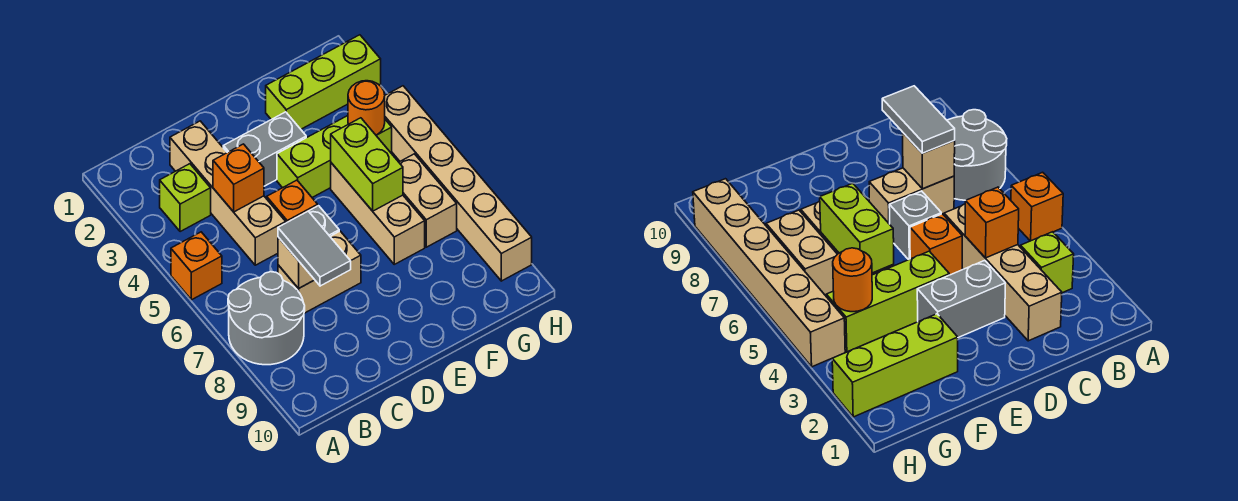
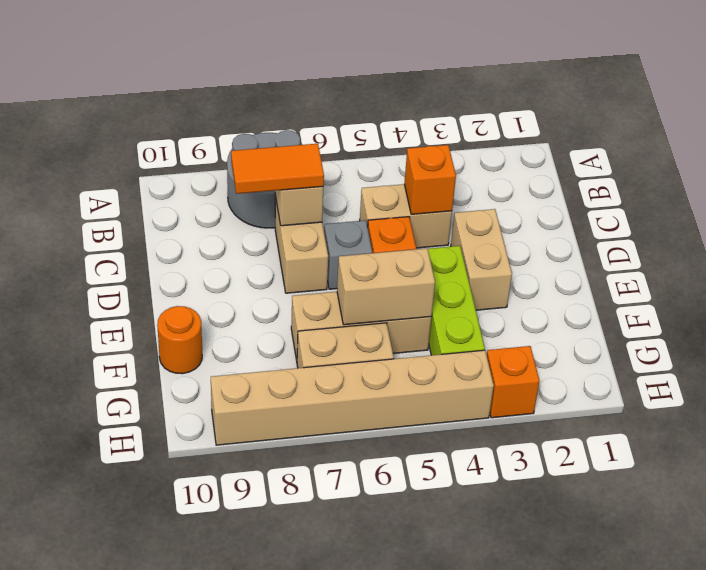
orange brick A5 level 1 -> orange brick H3 level 1
lime brick B3 level 1 -> none
tan brick C2:C5 level 1 -> tan brick C4:C5 level 1
grey tile C7:C8 level 3 -> orange tile C7:C8 level 3
grey brick D3:E3 level 1 -> tan brick D3:E3 level 1
lime brick F2:H2 level 1 -> none
lime brick F5:F6 level 2 -> tan brick F5:F6 level 2
orange round brick G4 level 2 -> orange round brick F10 level 1

